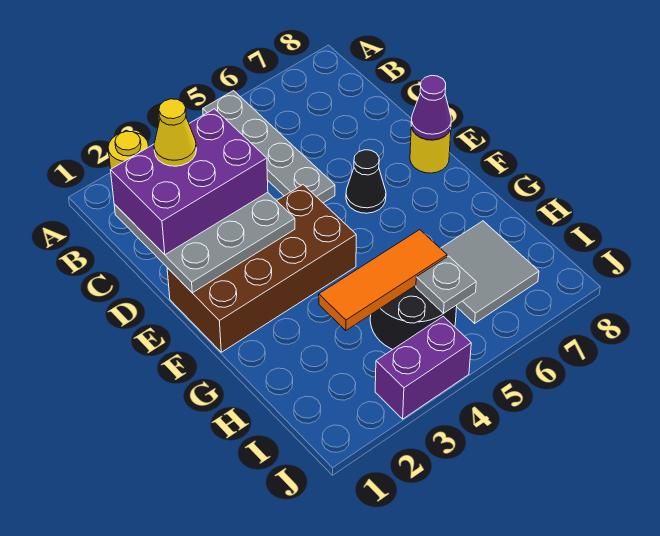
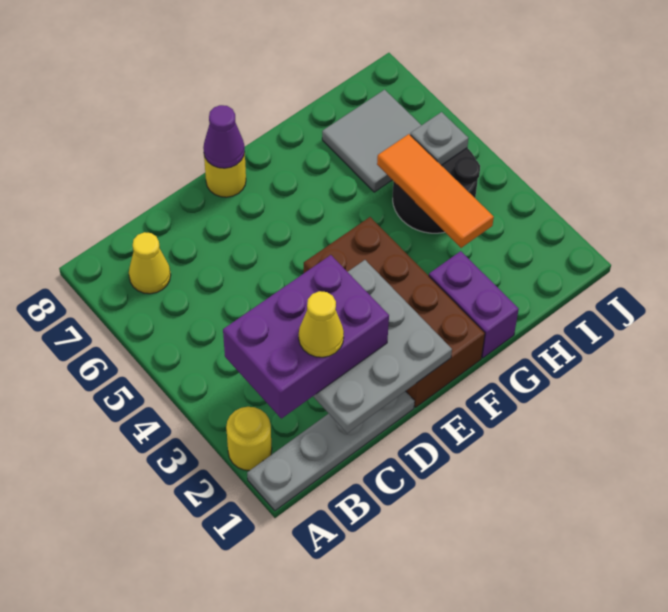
grey plate A5:D5 level 1 -> grey plate A1:D1 level 1
none -> yellow cone B7 level 1
purple brick C1:D3 level 3 -> purple brick B2:D3 level 3
black cone E6 level 1 -> none
purple brick J3:J4 level 1 -> purple brick G1:G2 level 1

